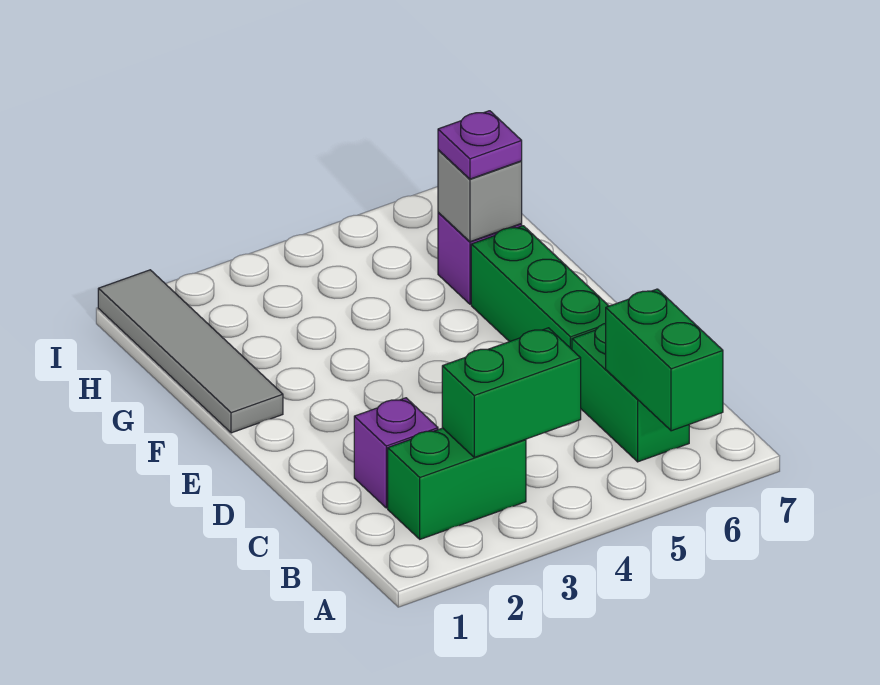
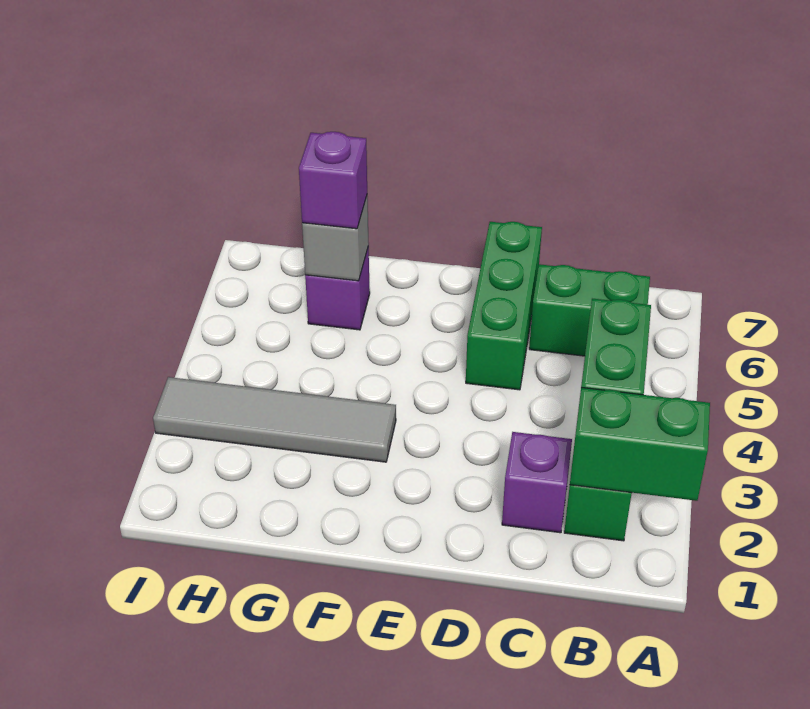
green brick A6:B6 level 2 -> green brick A2:B2 level 2
green brick D6:F6 level 1 -> green brick D5:D7 level 1
grey tile F1:I1 level 1 -> grey tile F3:I3 level 1
purple plate G6 level 3 -> purple brick G6 level 3

